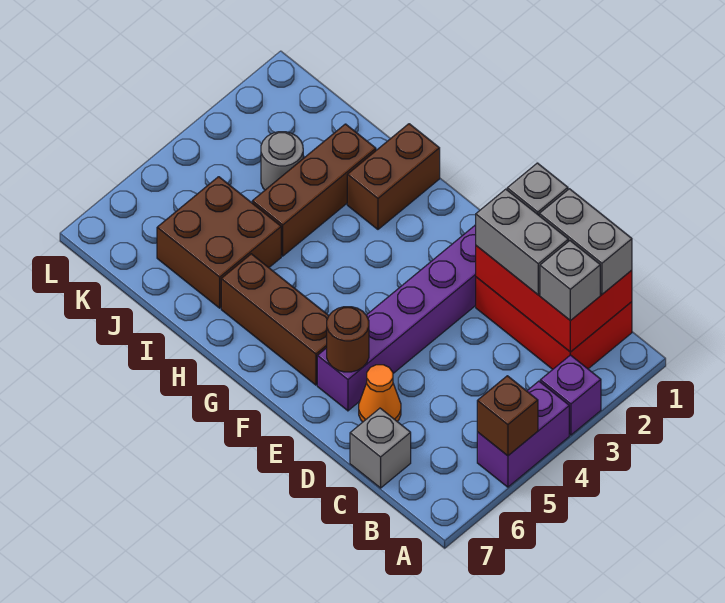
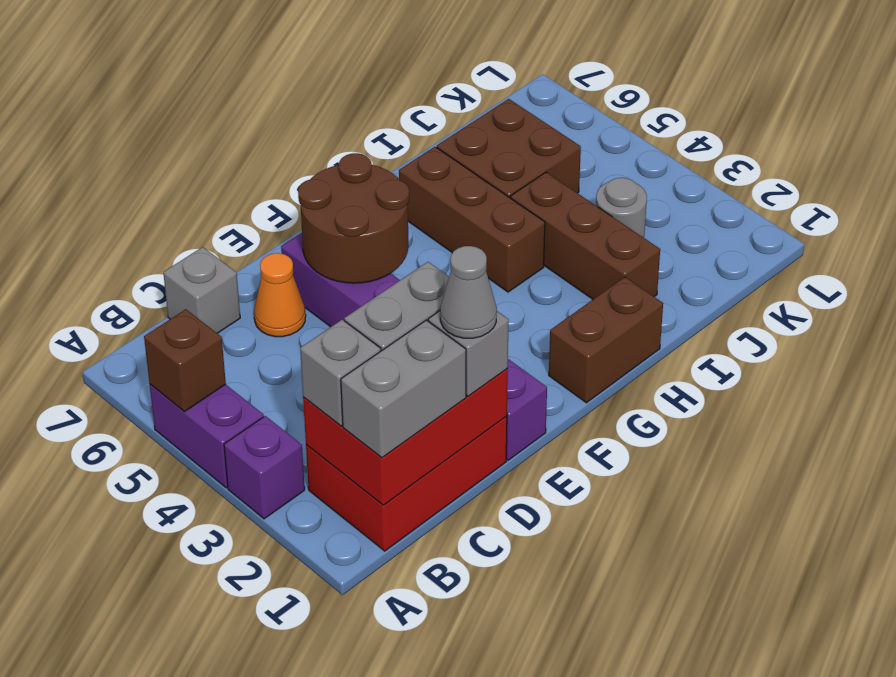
none -> grey cone D1 level 4
brown round brick E6 level 2 -> brown round brick E5:F6 level 2
brown brick F6:H6 level 1 -> brown brick H4:H6 level 1
brown brick H1:H2 level 1 -> brown brick G1:H1 level 1

